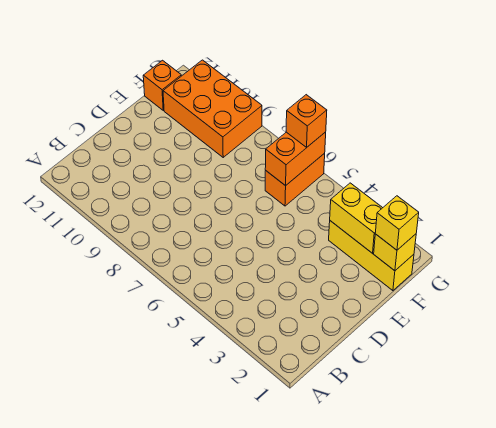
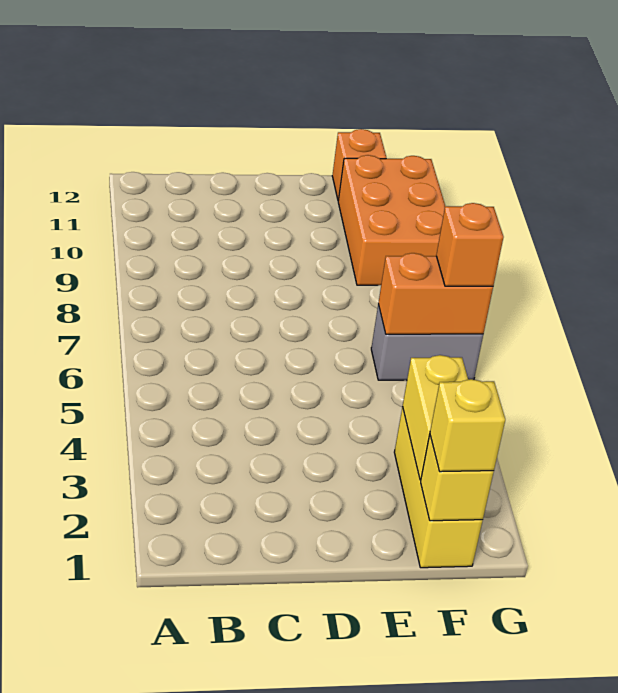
orange brick F6:G6 level 1 -> grey brick F6:G6 level 1

